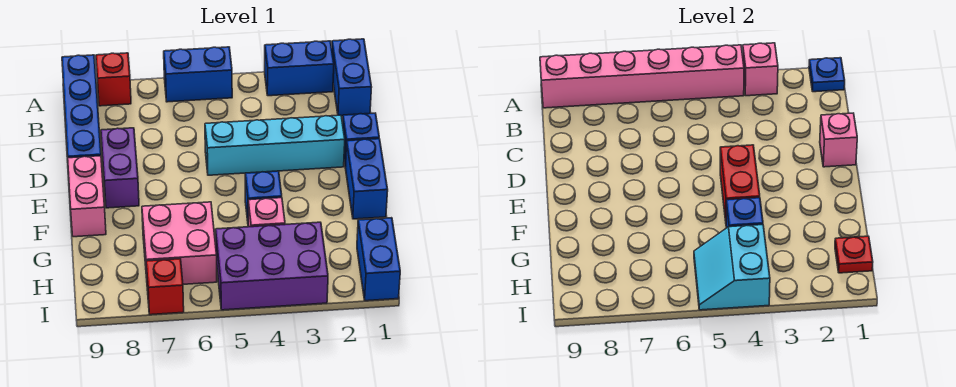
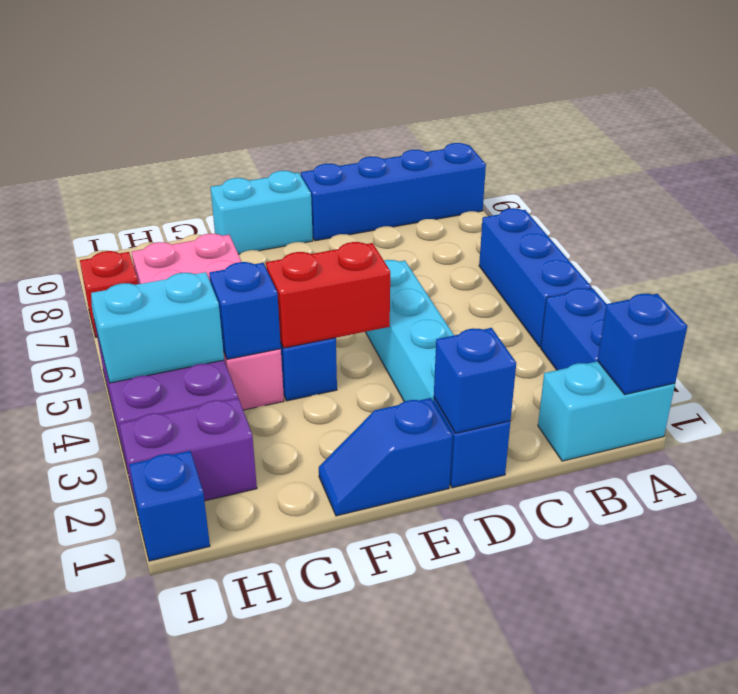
blue brick A1:B1 level 1 -> cyan brick A1:B1 level 1
blue plate A1 level 2 -> blue brick A1 level 2
pink brick A3 level 2 -> none
pink brick A4:A9 level 2 -> none
blue brick A5:A6 level 1 -> blue brick A4:A6 level 1
red brick A8 level 1 -> none
pink brick D1 level 2 -> blue brick D1 level 2
purple brick D8:E8 level 1 -> purple brick H2:I2 level 1
blue brick E1:F1 level 1 -> blue slope E1:F1 level 1 top E
pink brick E9:F9 level 1 -> cyan brick E9:F9 level 1
blue brick H1:I1 level 1 -> blue brick I1 level 1
red plate H1 level 2 -> none

